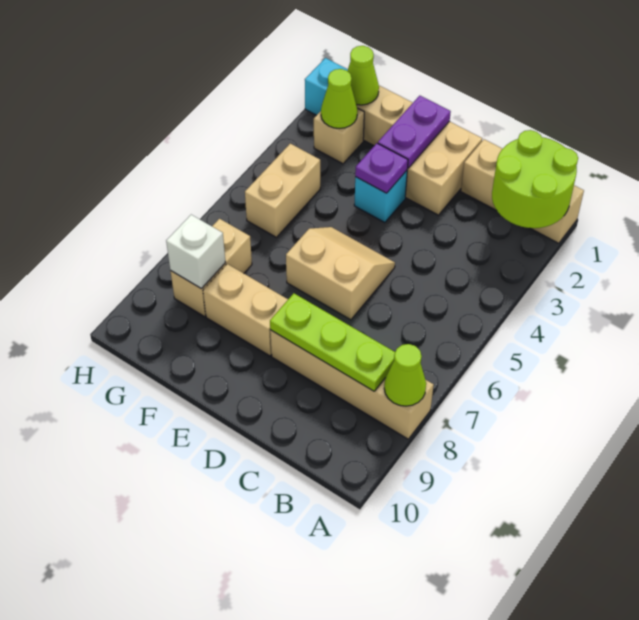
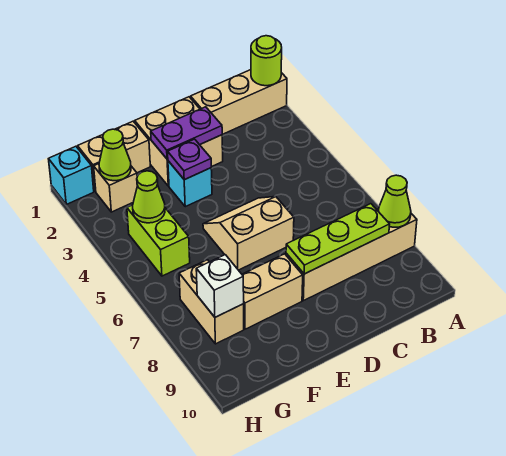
lime round brick A1:B2 level 2 -> lime round brick A1 level 2
purple plate E1:E2 level 2 -> purple plate D2:E2 level 2
lime cone G1 level 2 -> lime cone G4 level 2
tan brick G4:G5 level 1 -> lime brick G4:G5 level 1

